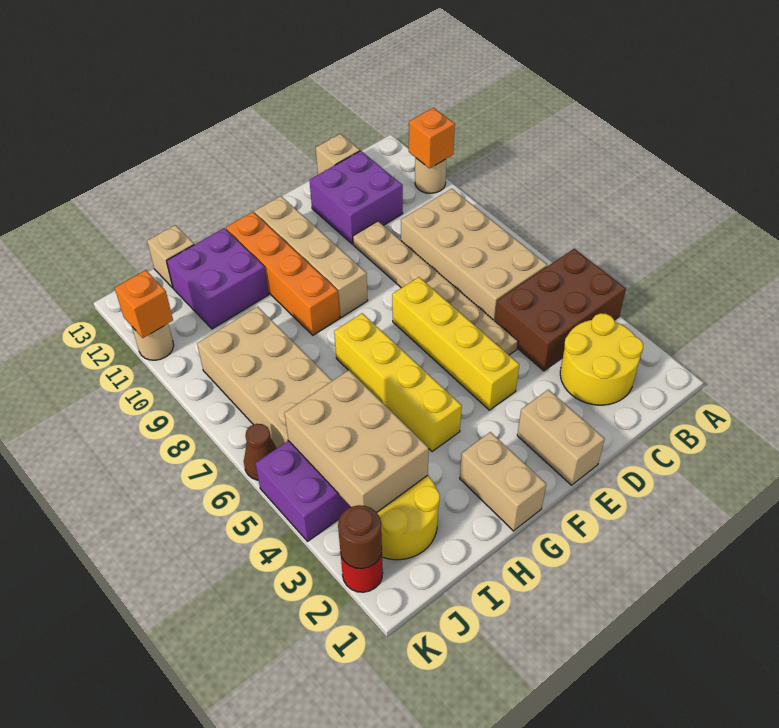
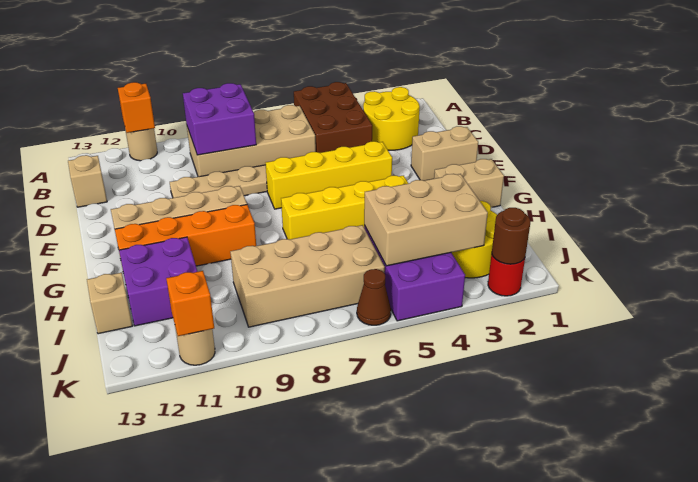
purple brick C11:D12 level 1 -> purple brick B8:C9 level 2

